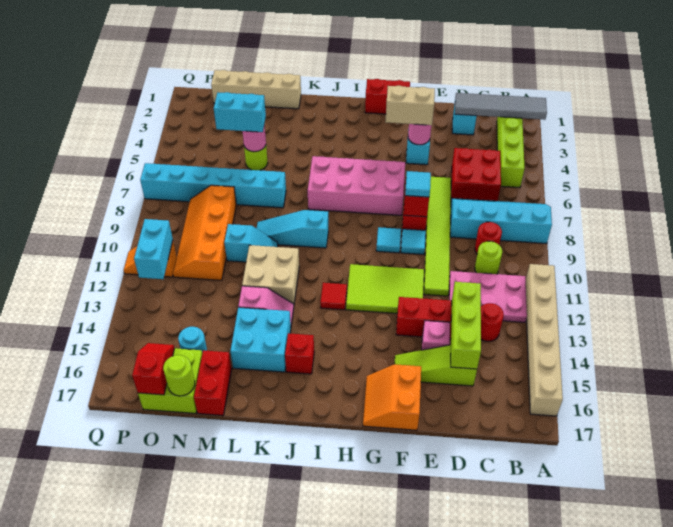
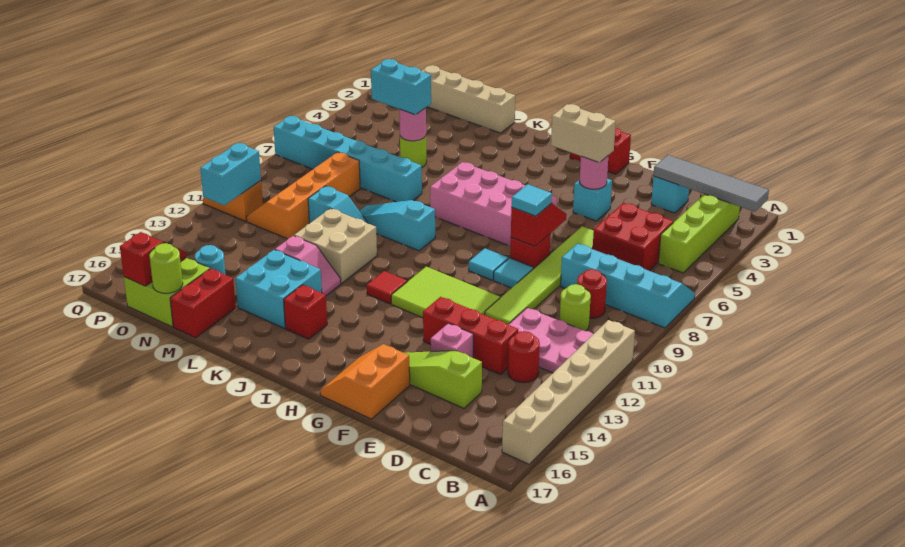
lime brick D13:D15 level 2 -> none

